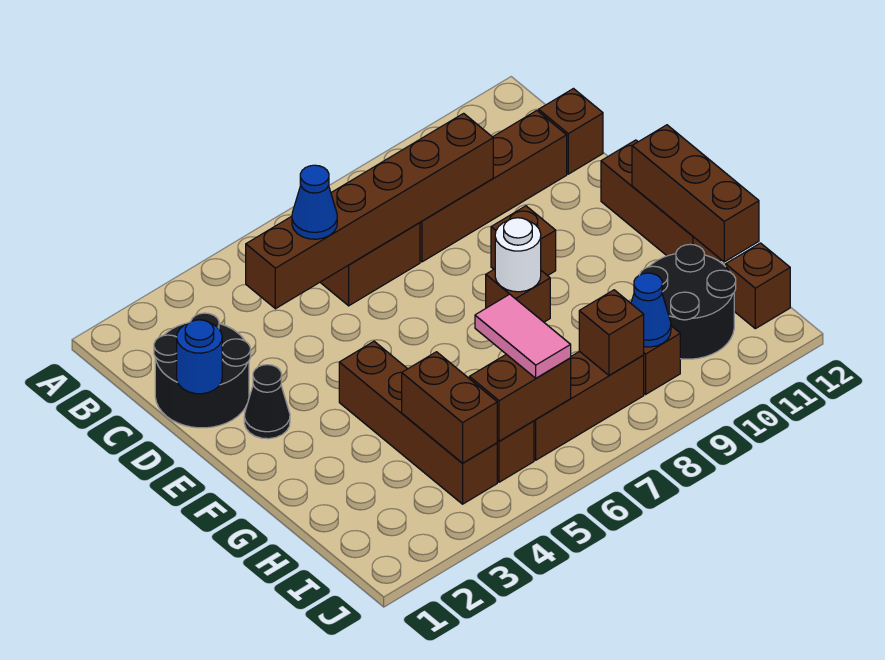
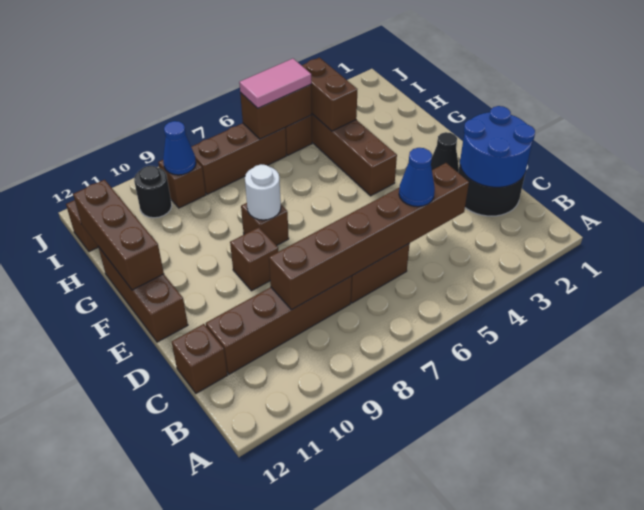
blue round brick D1 level 2 -> blue round brick C1:D2 level 2
pink tile H6:I6 level 3 -> pink tile I5:I6 level 3
black round brick H10:I11 level 1 -> black round brick I10 level 1
brown brick I8 level 2 -> none

